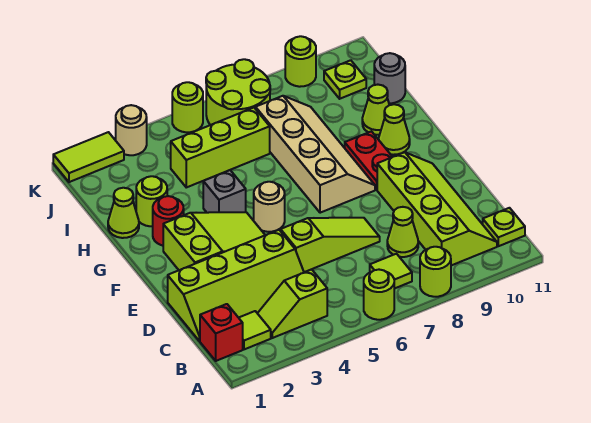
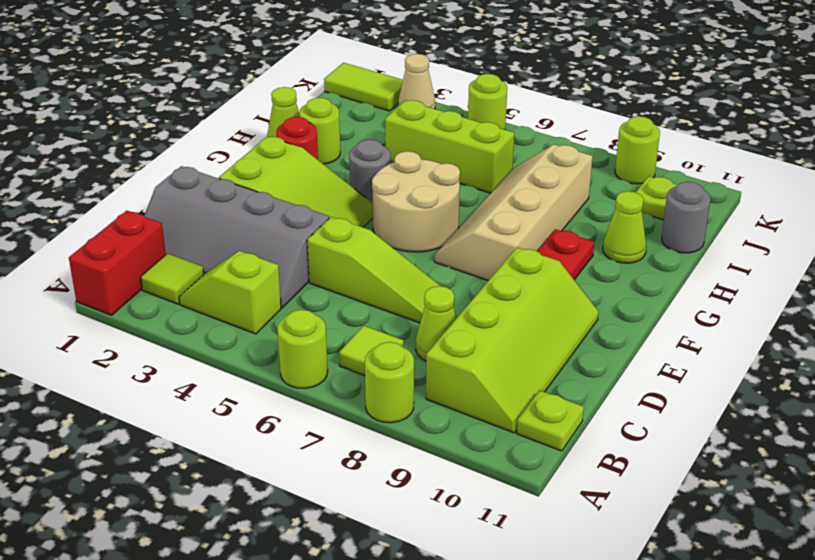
red brick B1 level 1 -> red brick A1:B1 level 1
lime slope C1:D4 level 1 top D -> grey slope C1:D4 level 1 top D
tan round brick F5 level 1 -> tan round brick F5:G6 level 1
tan slope F7:I8 level 1 top 7 -> tan slope F7:I8 level 1 top 8
grey brick G4 level 1 -> grey round brick G4 level 1
lime cone G10 level 1 -> none
lime round brick J6:K7 level 1 -> none
tan round brick K3 level 1 -> tan cone K3 level 1

